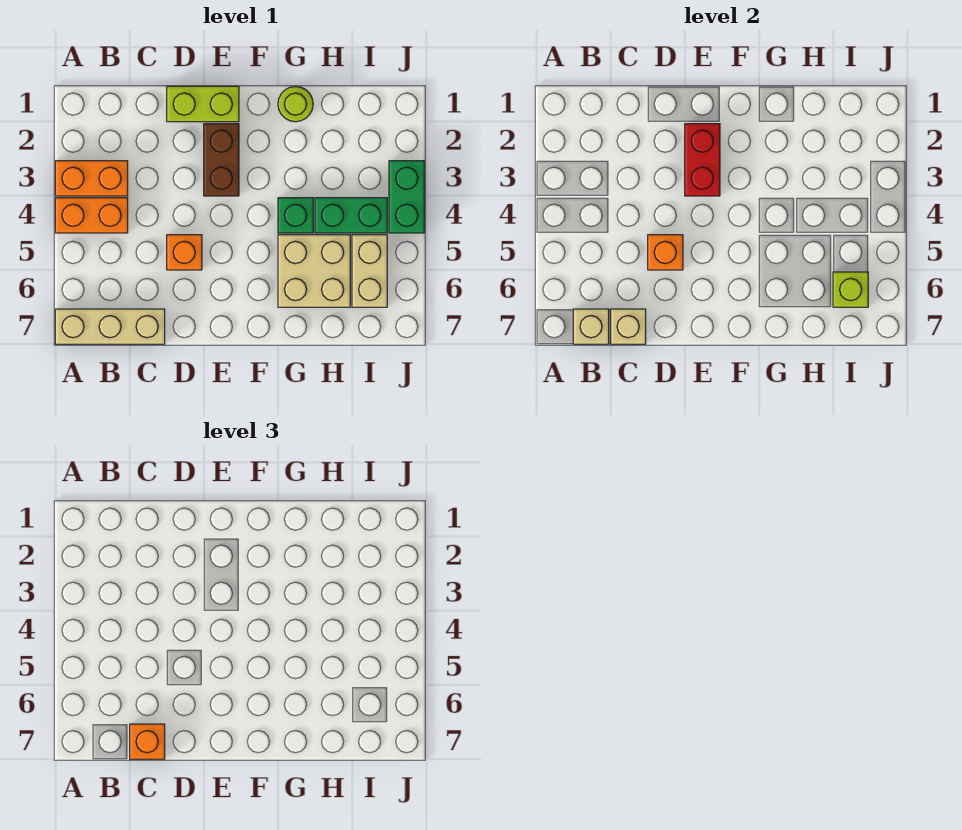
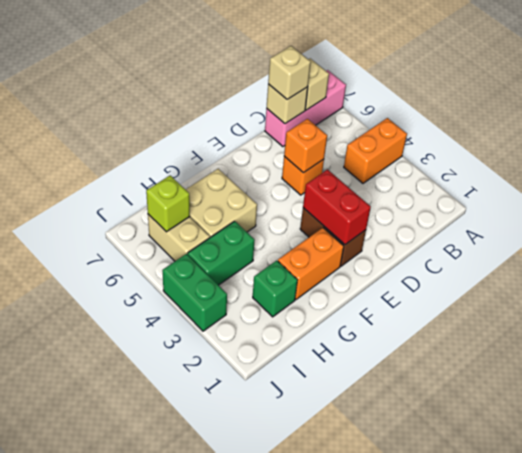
orange brick A3:B3 level 1 -> orange brick F2:G2 level 1
tan brick A7:C7 level 1 -> pink brick A7:C7 level 1
orange brick C7 level 3 -> tan brick C7 level 3
lime brick D1:E1 level 1 -> none
lime round brick G1 level 1 -> none
green brick G4 level 1 -> green brick H2 level 1

